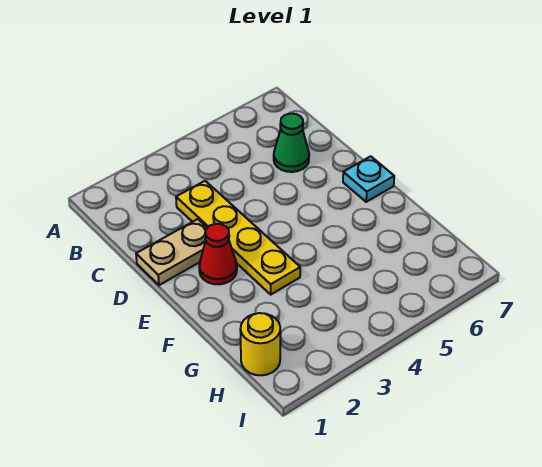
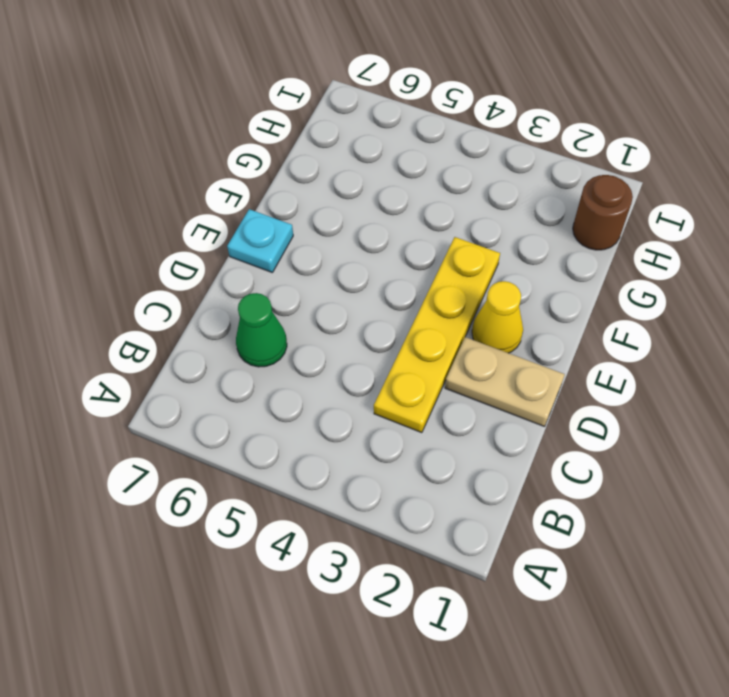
red cone E2 level 1 -> yellow cone E2 level 1
yellow round brick H1 level 1 -> brown round brick H1 level 1

